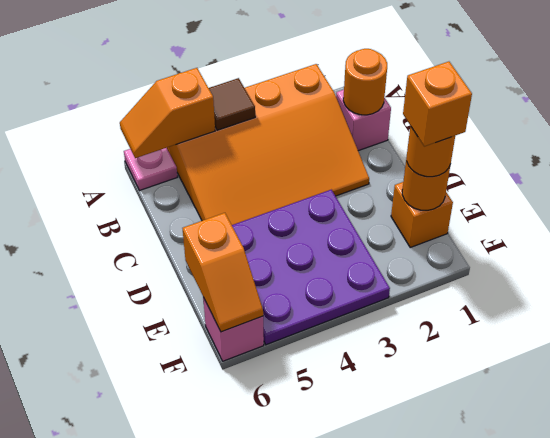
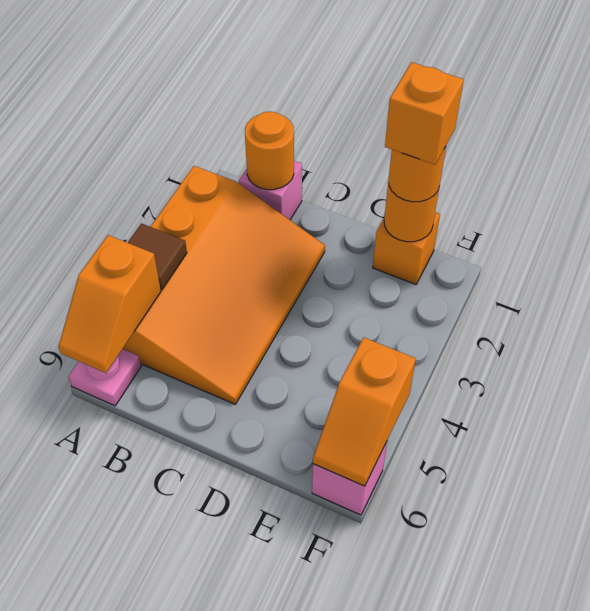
purple plate D3:F5 level 1 -> none
orange slope E6:F6 level 2 top E -> orange slope F5:F6 level 2 top 5

